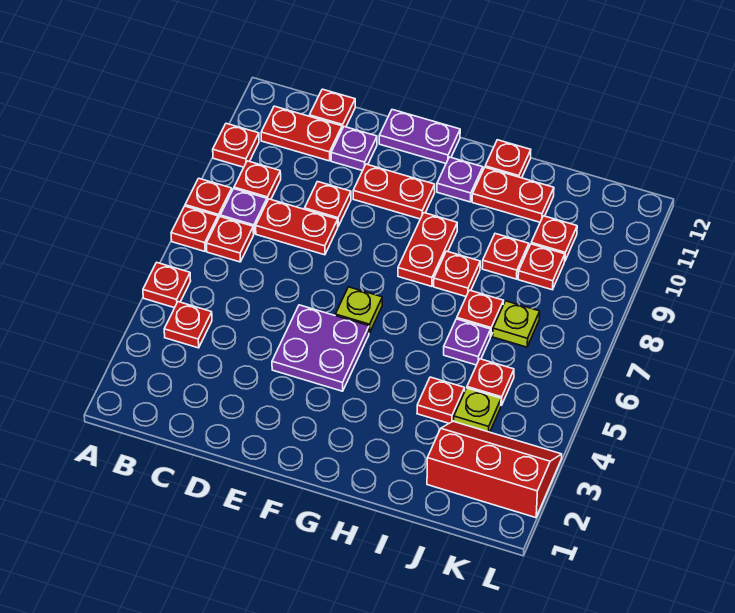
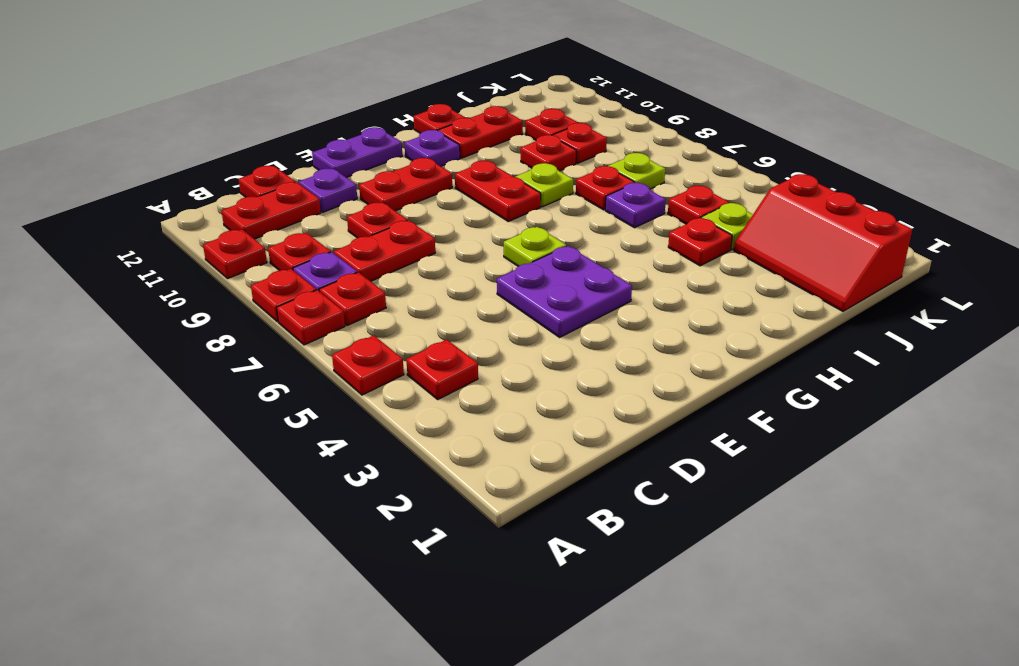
red plate H8 level 1 -> lime plate H8 level 1
red slope J2:L3 level 1 top 2 -> red slope J1:K3 level 1 top K

